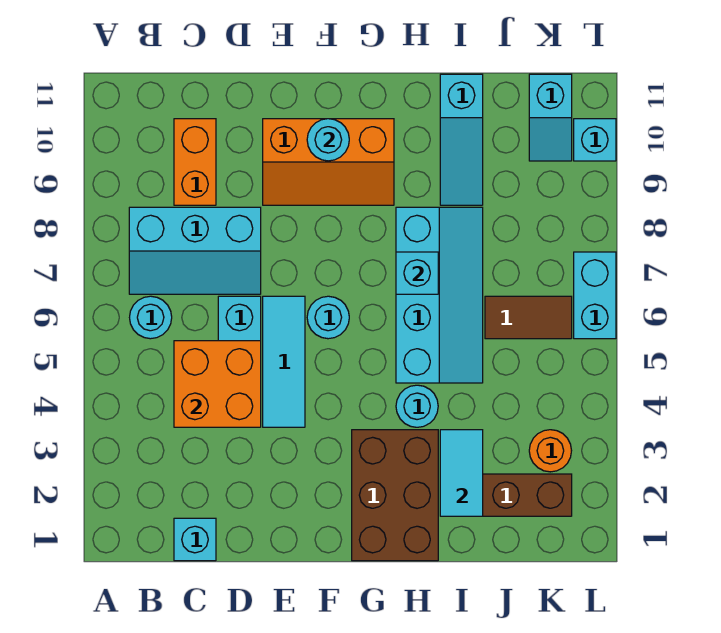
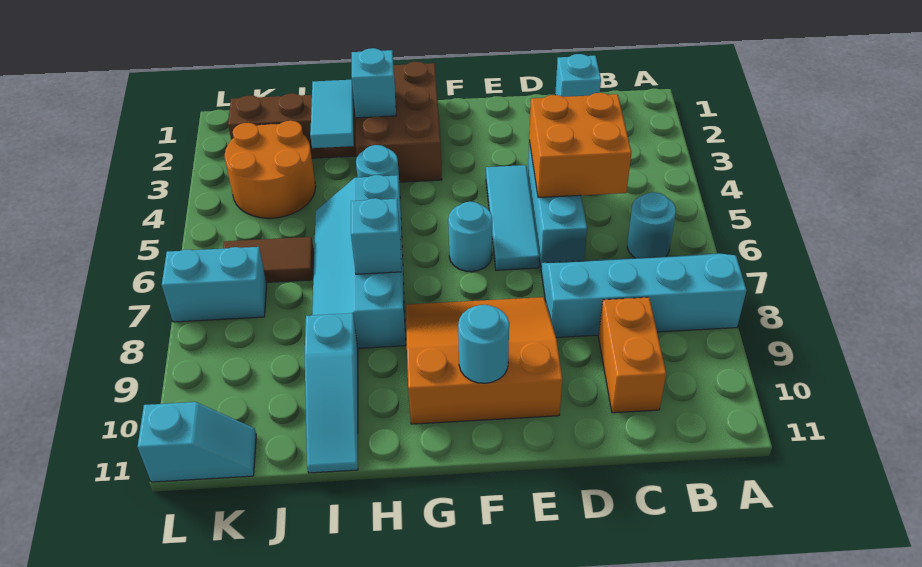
cyan slope B7:D8 level 1 top 8 -> cyan slope A7:D8 level 1 top 8
orange slope E9:G10 level 1 top 10 -> orange slope E8:G10 level 1 top 10
cyan slope I9:I11 level 1 top 11 -> cyan slope I9:I11 level 1 top 9
orange round brick K3 level 1 -> orange round brick J3:K4 level 1
cyan slope K10:K11 level 1 top 11 -> cyan slope K11:L11 level 1 top L
cyan brick L6:L7 level 1 -> cyan brick K7:L7 level 1
cyan brick L10 level 1 -> cyan brick H2 level 2

